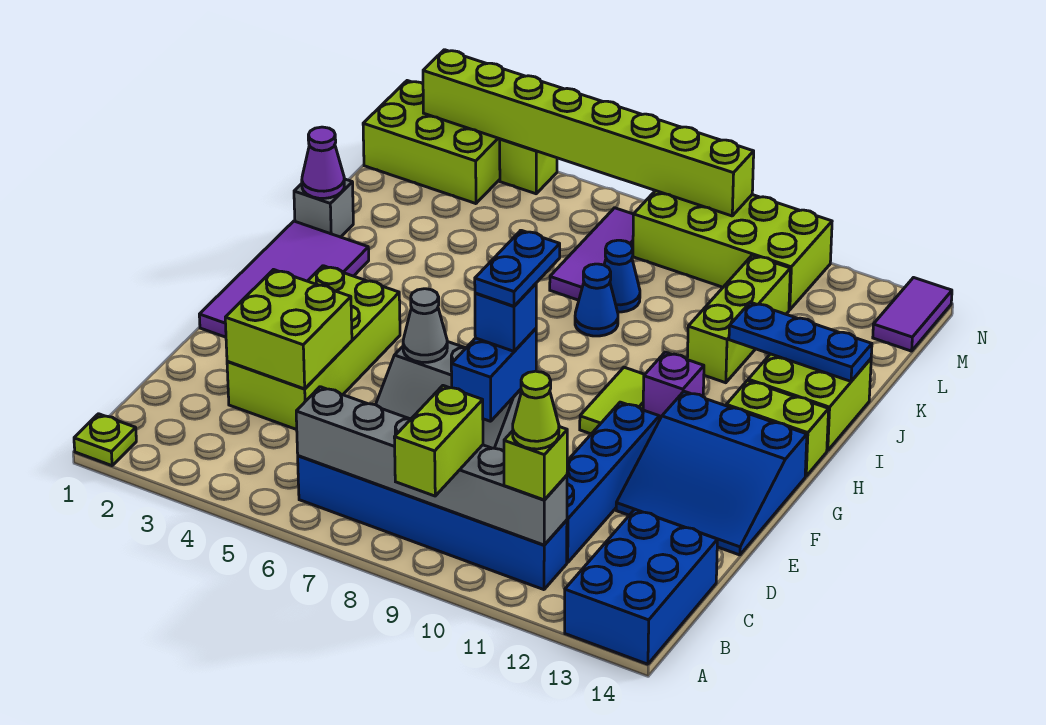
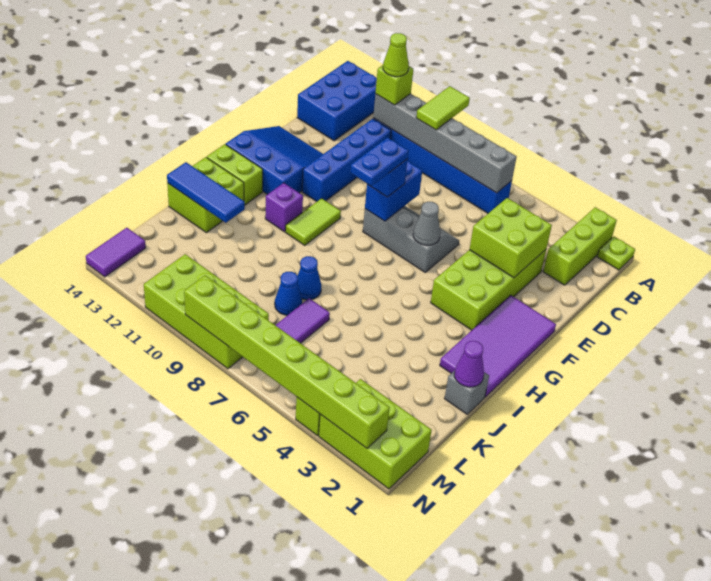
lime brick A9:B9 level 3 -> lime tile A9:B9 level 3
lime brick J11:L11 level 1 -> lime brick A2:C2 level 1
blue plate J12:J14 level 2 -> blue tile J12:J14 level 2

